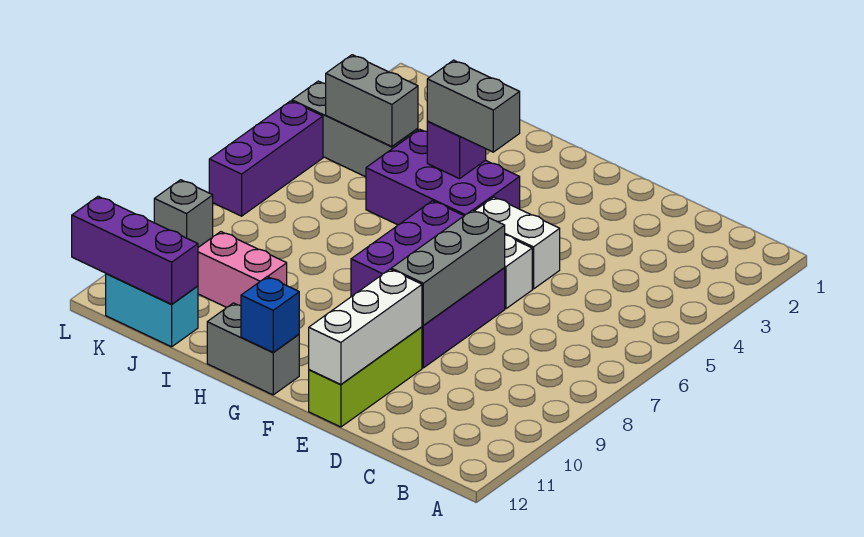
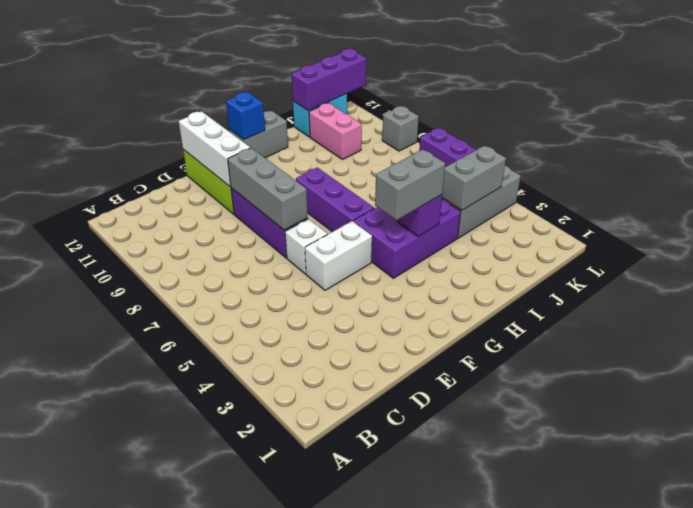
pink brick I10:J10 level 1 -> pink brick J10:J11 level 1

